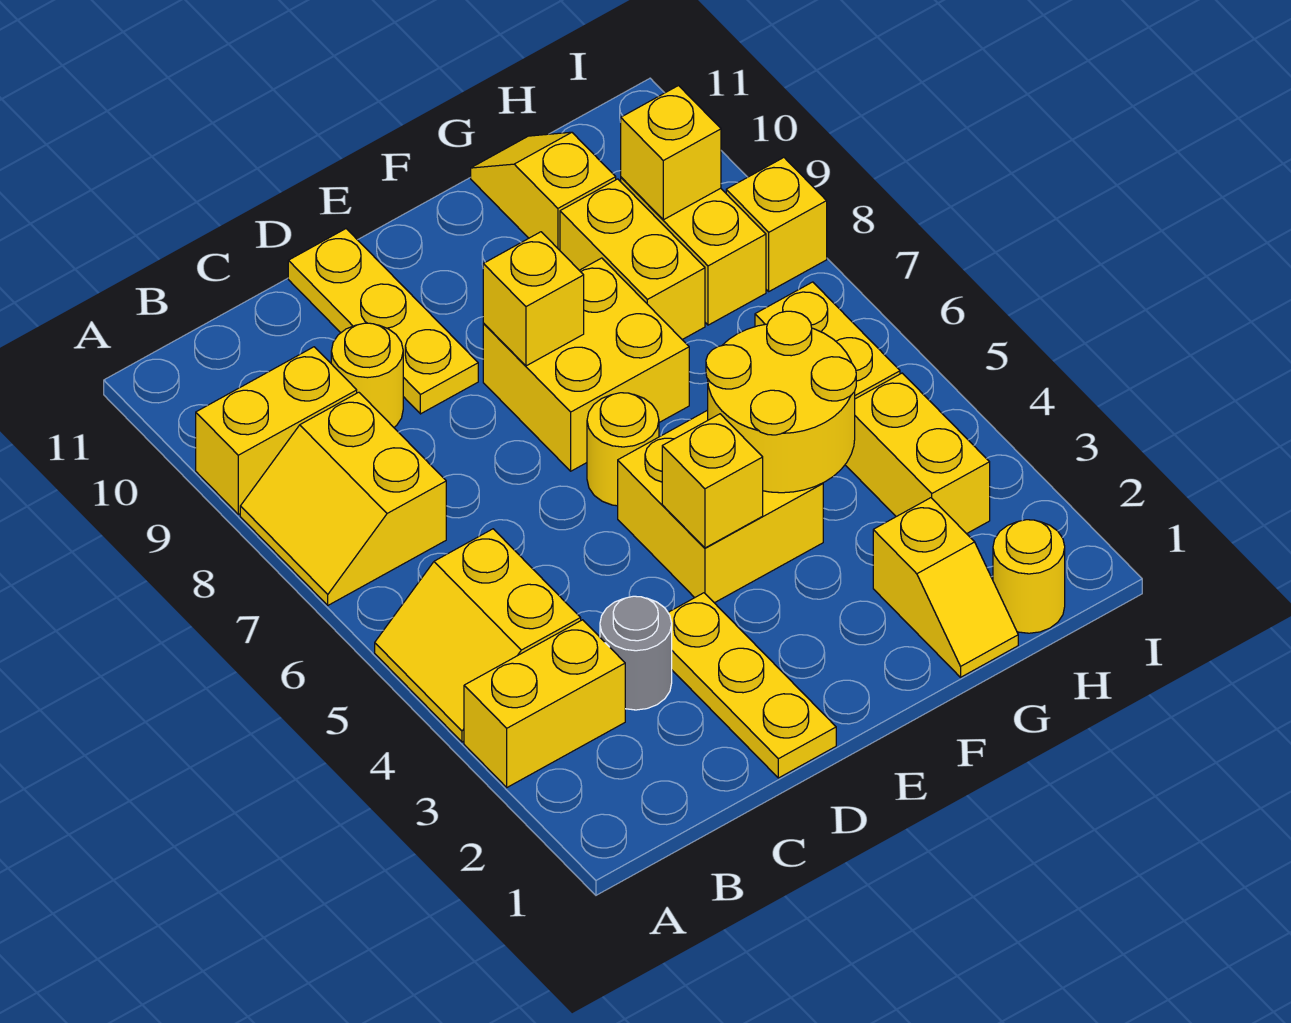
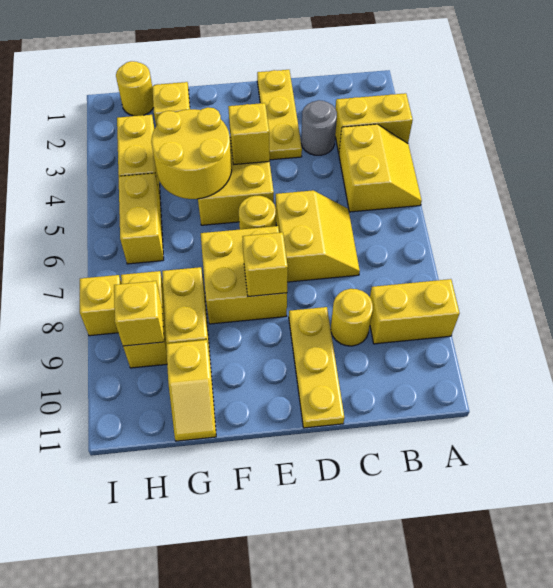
yellow slope A7:B8 level 1 top B -> yellow slope C6:D7 level 1 top D

